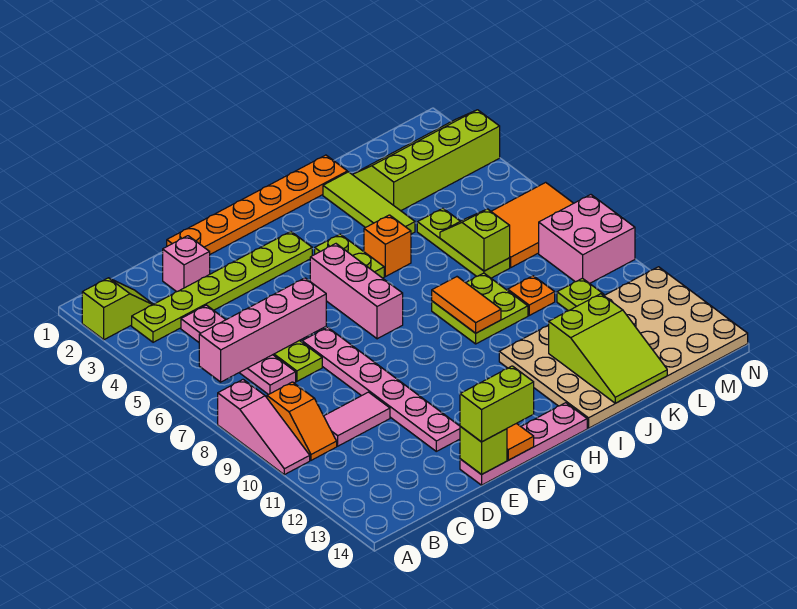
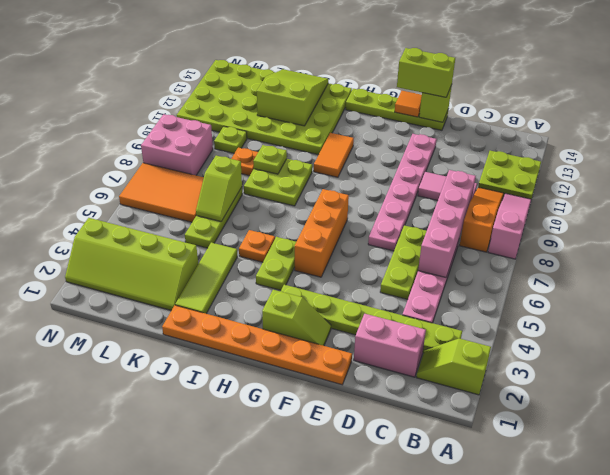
none -> lime plate A11:B12 level 1
pink brick B6:E6 level 2 -> pink brick C6:C9 level 2
orange slope B9:B10 level 1 top 9 -> orange slope B8:B10 level 1 top 8
pink brick D2 level 1 -> pink brick C2:D2 level 1
pink plate E14:H14 level 1 -> lime plate E14:H14 level 1
none -> lime slope F2:G2 level 1 top G
pink brick G5:G7 level 1 -> orange brick G5:G7 level 1
orange brick I5 level 1 -> orange plate I5 level 1
orange tile I8:I9 level 2 -> orange tile H10:H11 level 1
tan plate I11:N14 level 1 -> lime plate I11:N14 level 1
none -> lime plate J9 level 2

